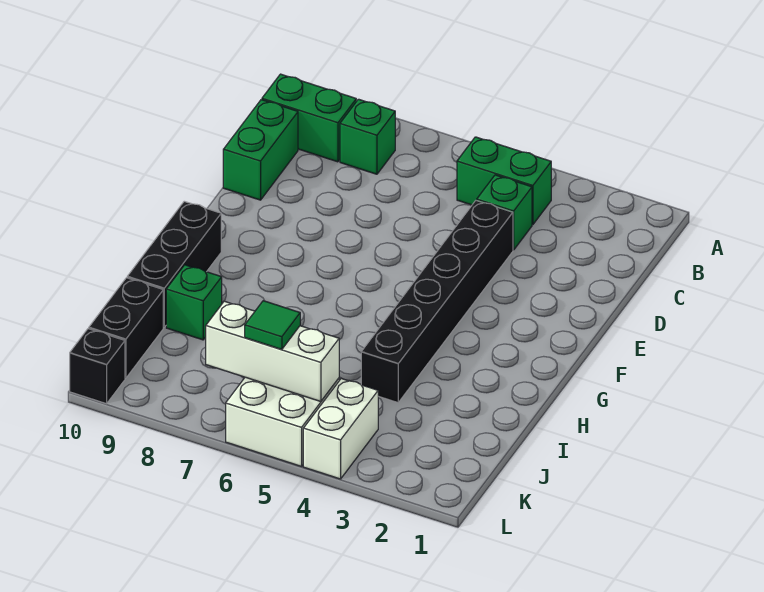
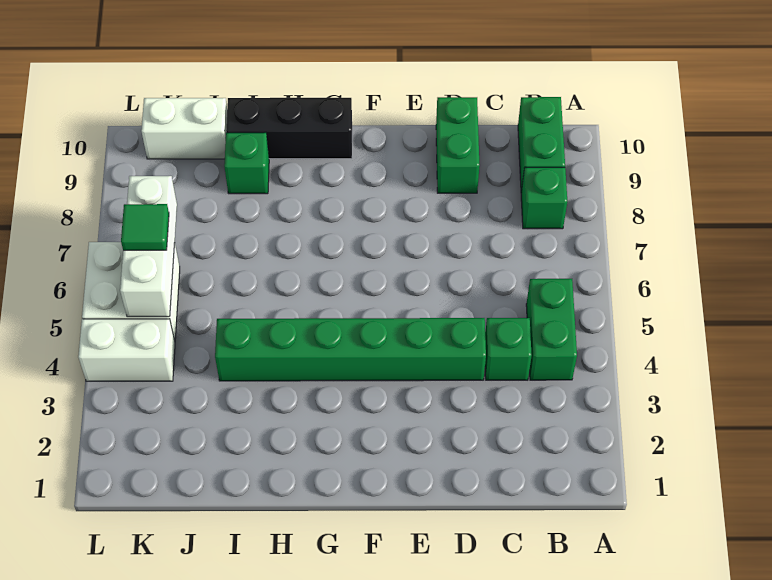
green brick C10:D10 level 1 -> green brick D9:D10 level 1
black brick D4:I4 level 1 -> green brick D4:I4 level 1
black brick J10:K10 level 1 -> white brick J10:K10 level 1
black brick L10 level 1 -> none

